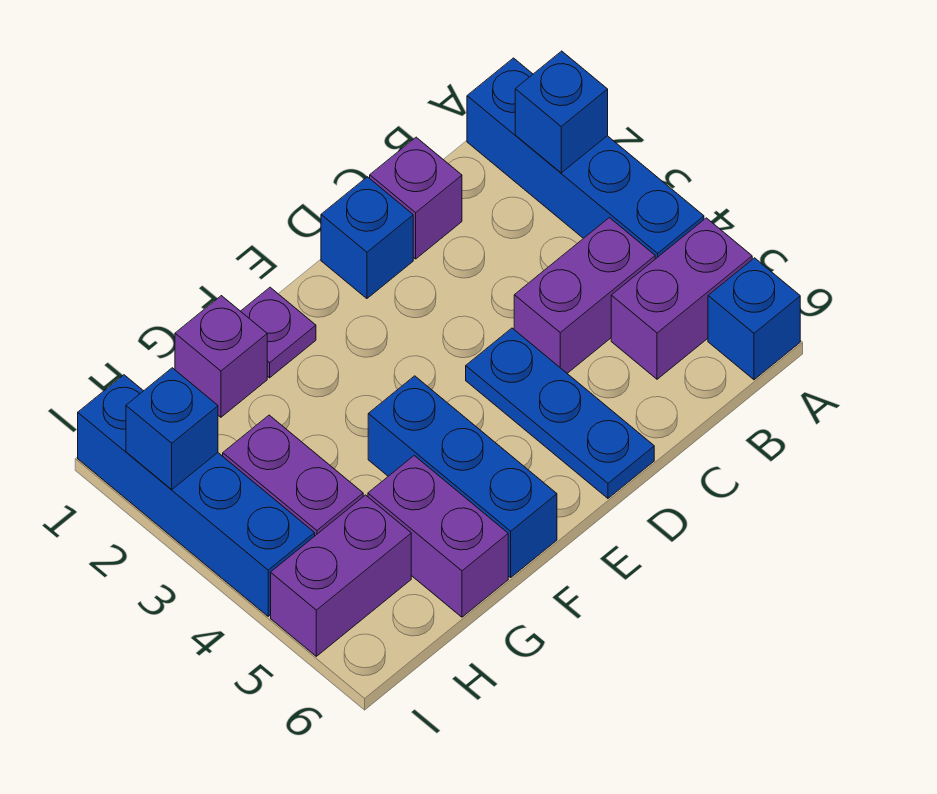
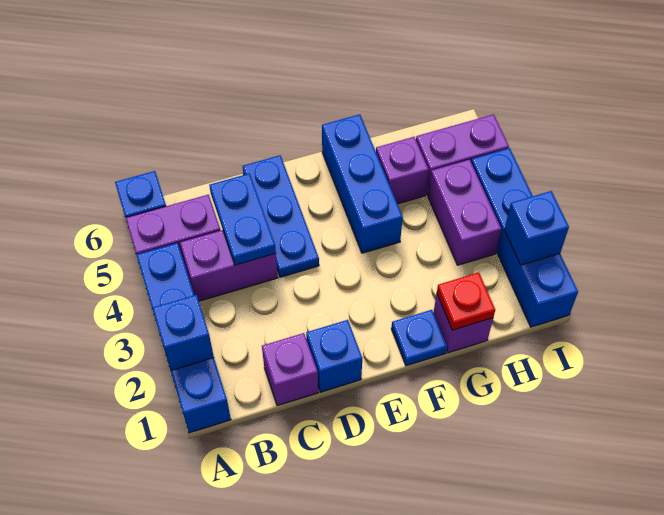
none -> blue plate C4:C5 level 2
purple plate F1 level 1 -> blue plate F1 level 1
none -> red plate G1 level 2
purple brick G5:G6 level 1 -> purple brick G5 level 1

